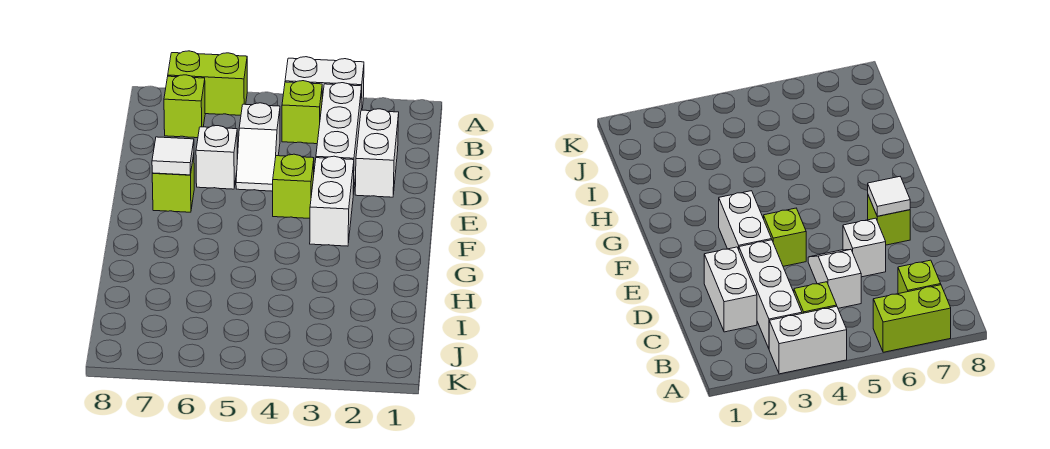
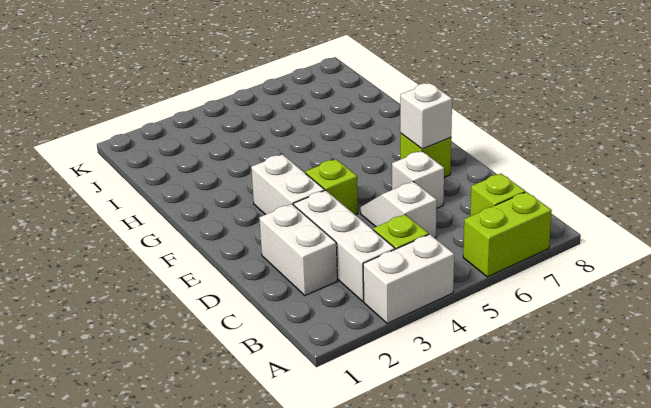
white tile E7 level 2 -> white brick E7 level 2

